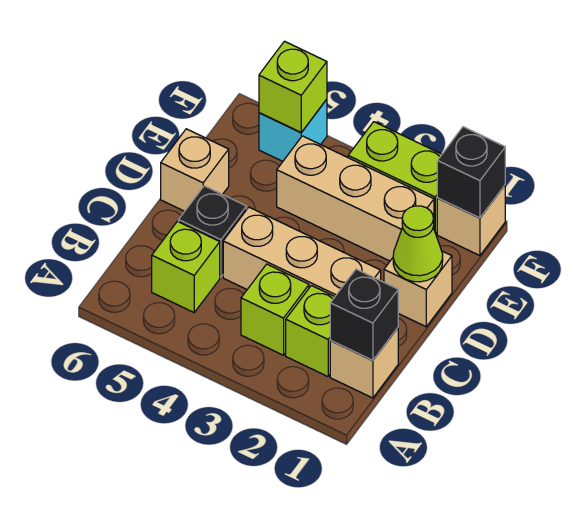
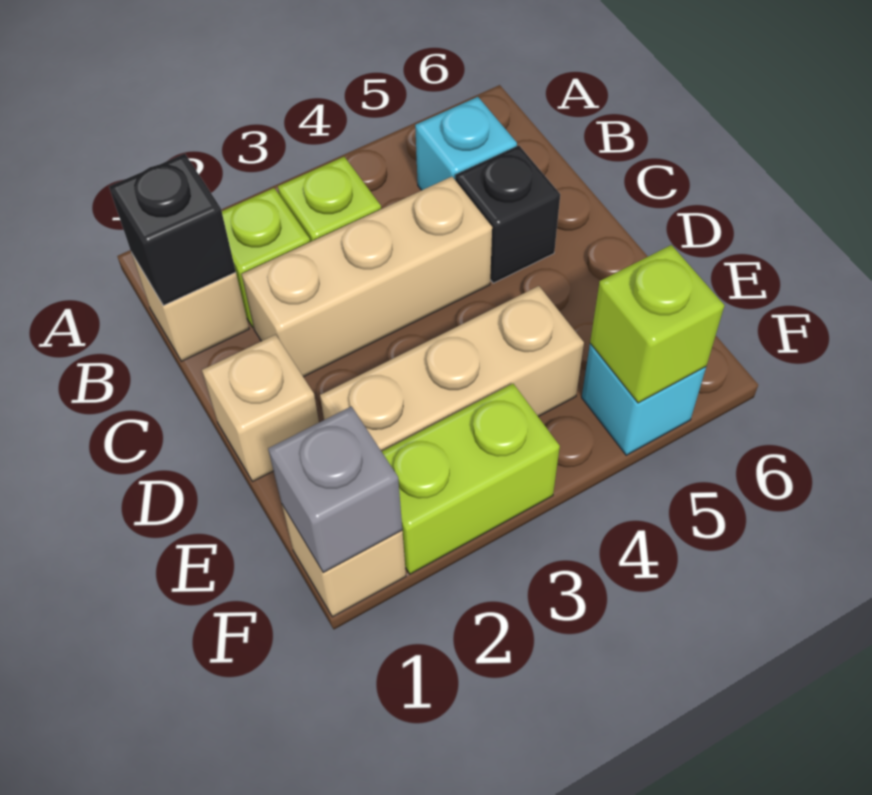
lime brick B5 level 1 -> cyan brick B5 level 1
lime cone D1 level 2 -> none
tan brick D6 level 1 -> none
black brick F1 level 2 -> grey brick F1 level 2

